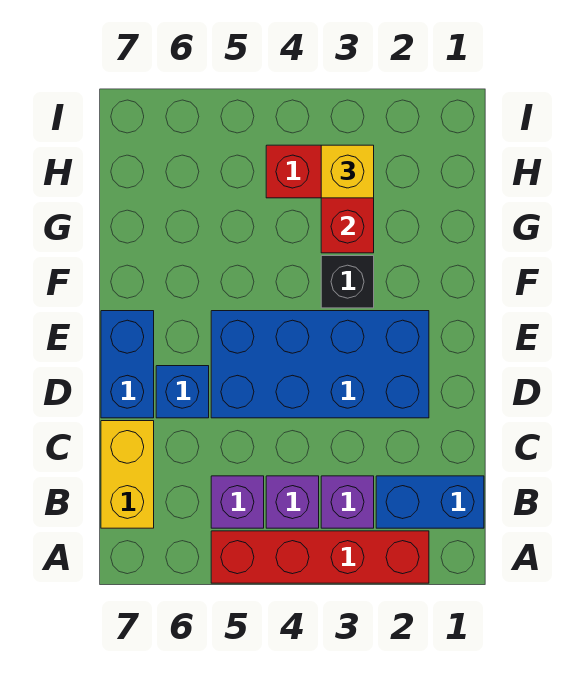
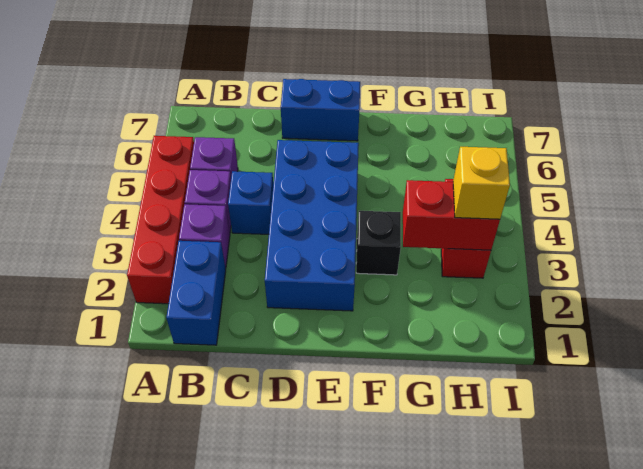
yellow brick B7:C7 level 1 -> none
blue brick D6 level 1 -> blue brick C4 level 1

